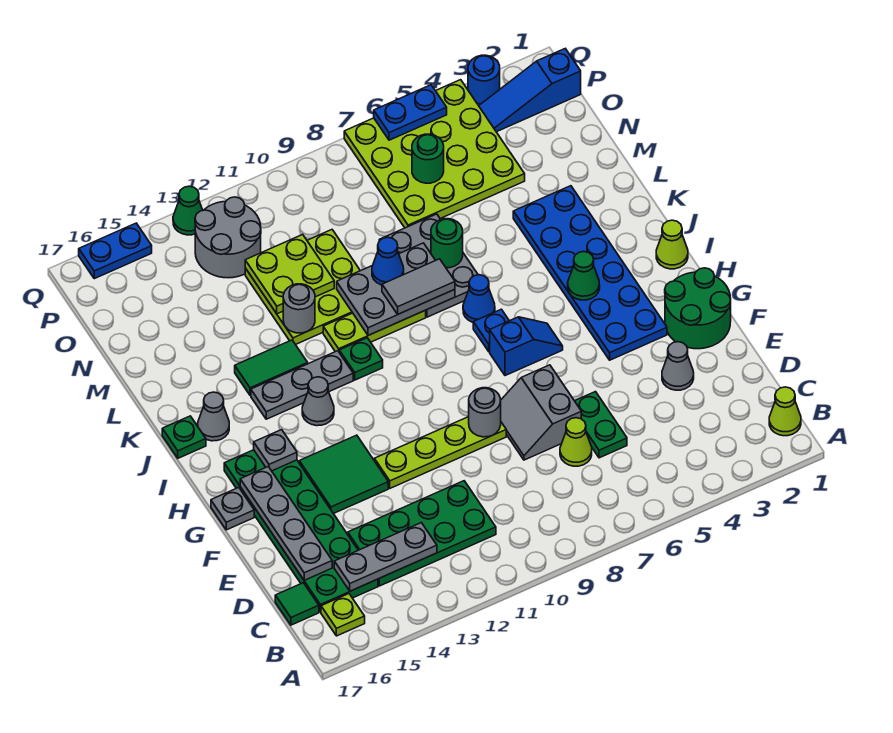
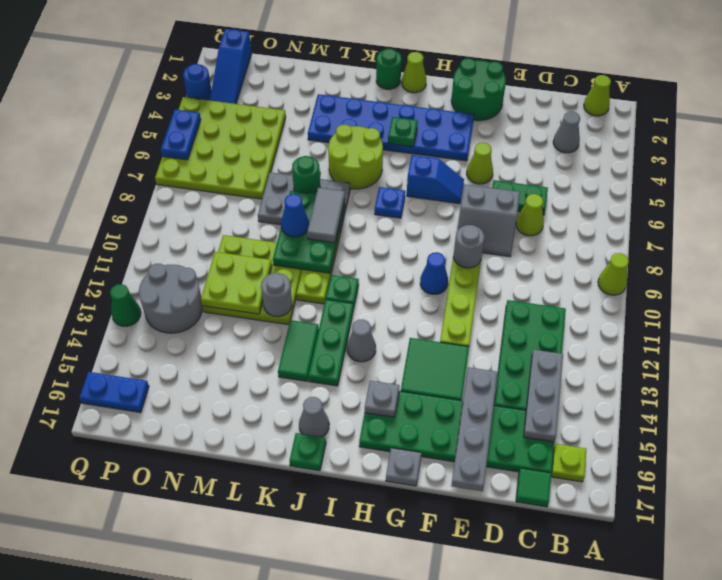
none -> lime cone A9 level 1
grey plate D16:G16 level 2 -> grey plate E14:E17 level 2
grey cone E3 level 1 -> grey cone C3 level 1
none -> lime cone F5 level 1
blue slope H6:H7 level 1 top 7 -> blue slope G6:H6 level 1 top H
green cone I4 level 2 -> green plate I4 level 2
none -> lime round brick J5:K6 level 1
blue cone J7 level 1 -> blue cone G10 level 1
grey plate J12:J14 level 1 -> green plate J12:J14 level 1
grey plate K8:L10 level 2 -> green plate K8:L10 level 2
green round brick O6 level 2 -> green round brick J1 level 1
blue plate Q15:Q16 level 1 -> blue plate P16:Q16 level 1

